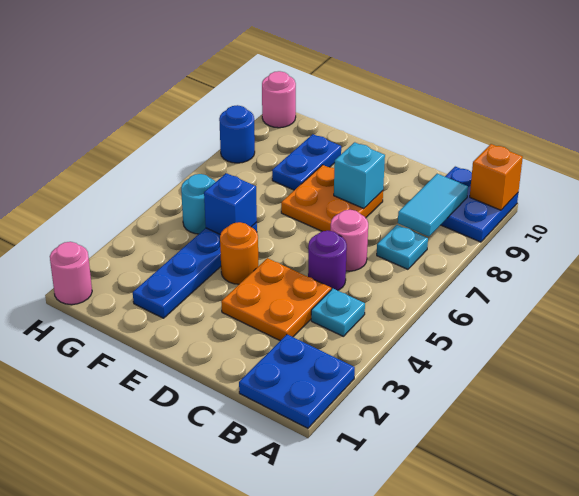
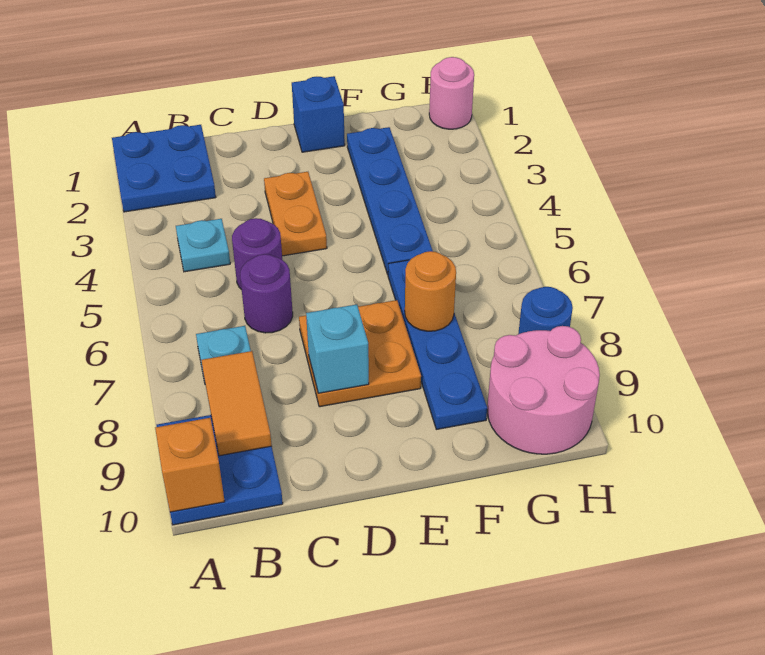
cyan tile B8:B9 level 2 -> orange tile B8:B9 level 2
orange plate C3:D4 level 1 -> orange plate D3:D4 level 1
pink round brick C6 level 1 -> purple round brick C6 level 1
orange round brick E4 level 1 -> orange round brick F7 level 2
blue brick F5 level 2 -> blue brick E1 level 1
blue plate F8:F9 level 1 -> blue plate F6:F9 level 1
cyan round brick G5 level 1 -> none
pink round brick H10 level 1 -> pink round brick G9:H10 level 1

